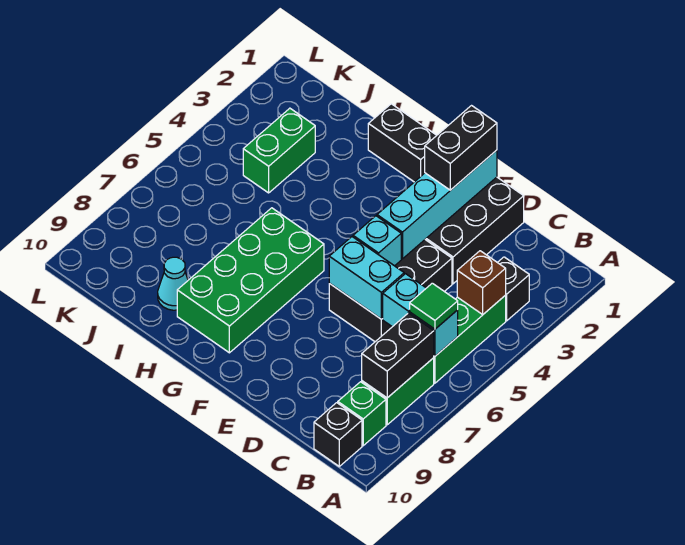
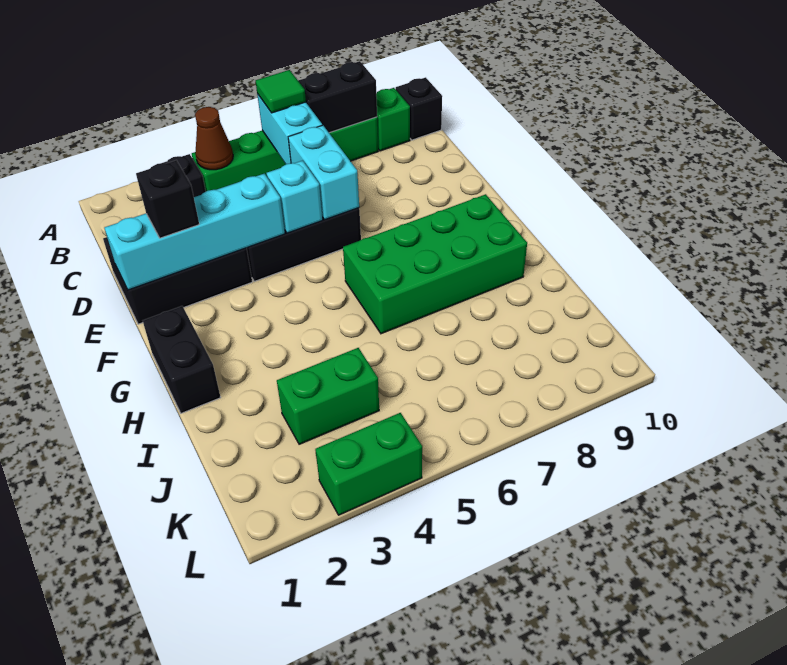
brown brick B4 level 2 -> brown cone B4 level 2
black brick E1:E2 level 3 -> black brick E2 level 3
cyan cone I9 level 1 -> none
none -> green brick L3:L4 level 1

